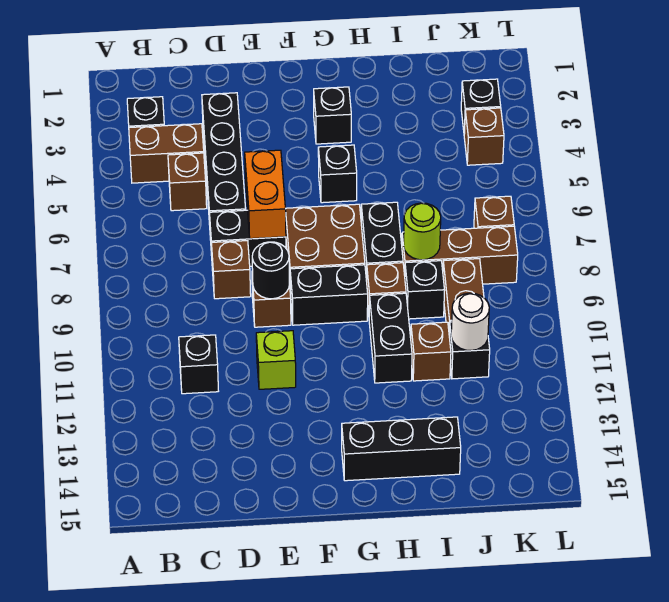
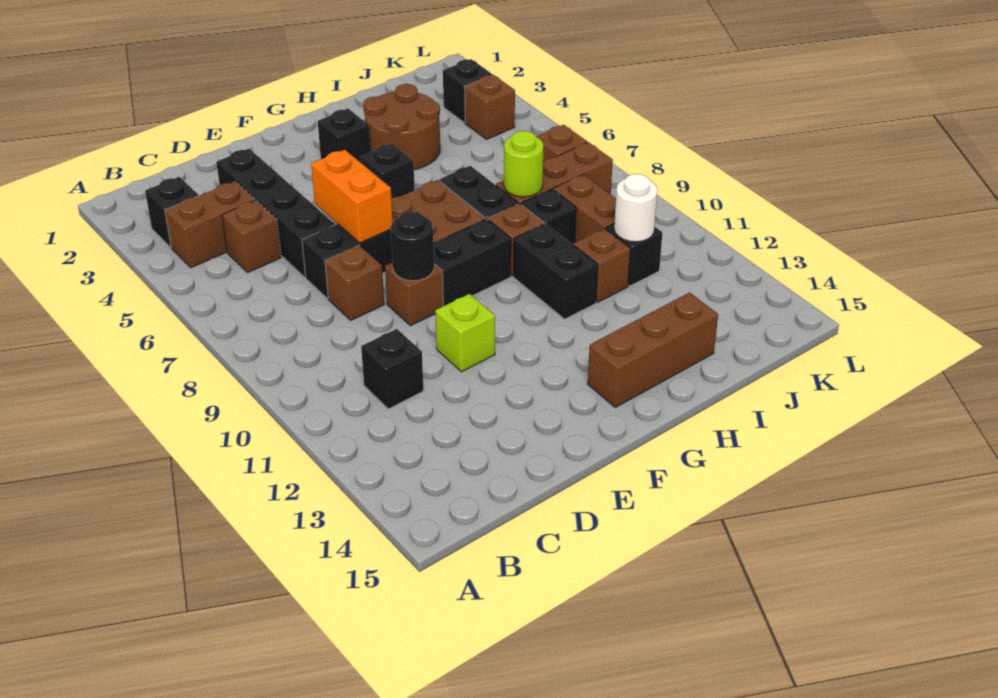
black brick G14:I14 level 1 -> brown brick G14:I14 level 1
none -> brown round brick H3:I4 level 1

